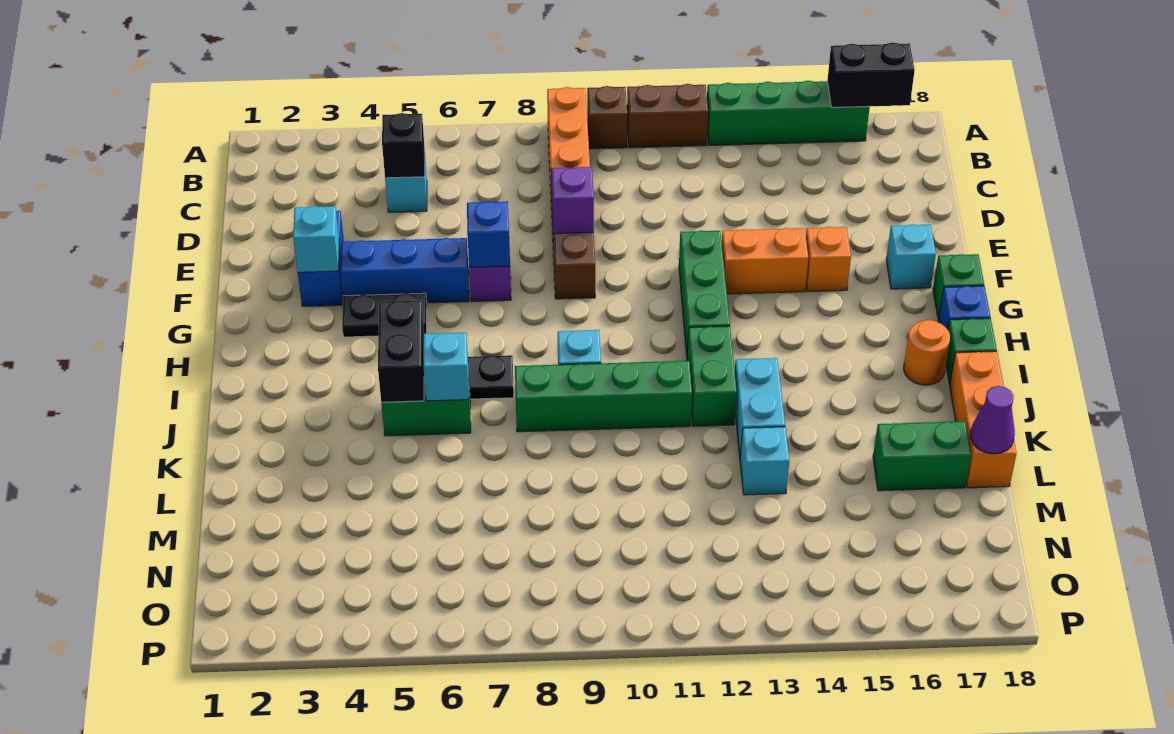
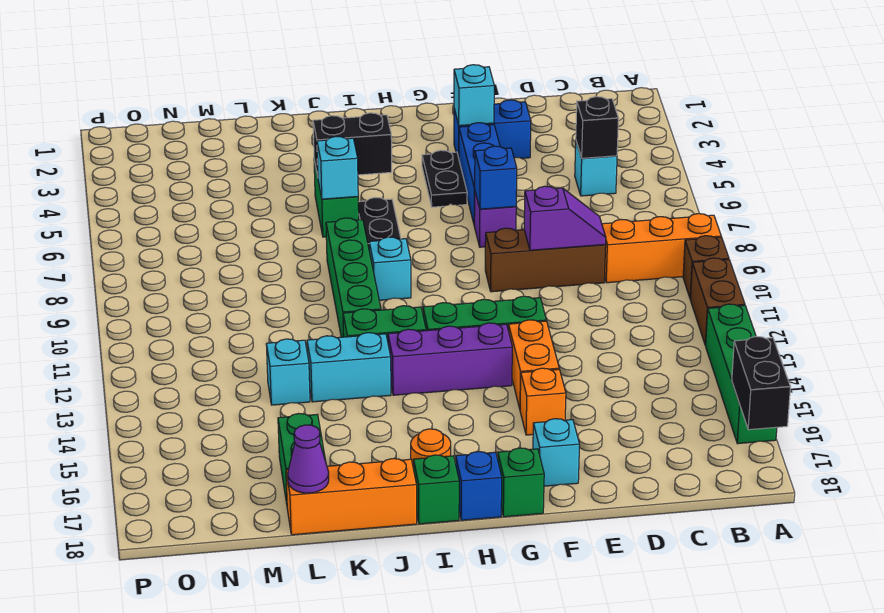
none -> purple brick G13:I13 level 1

